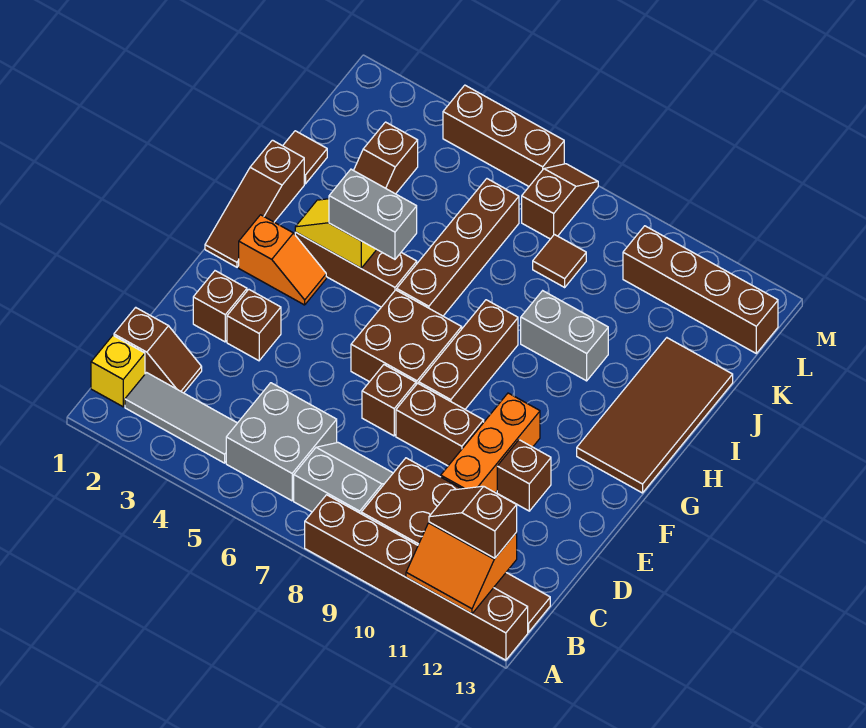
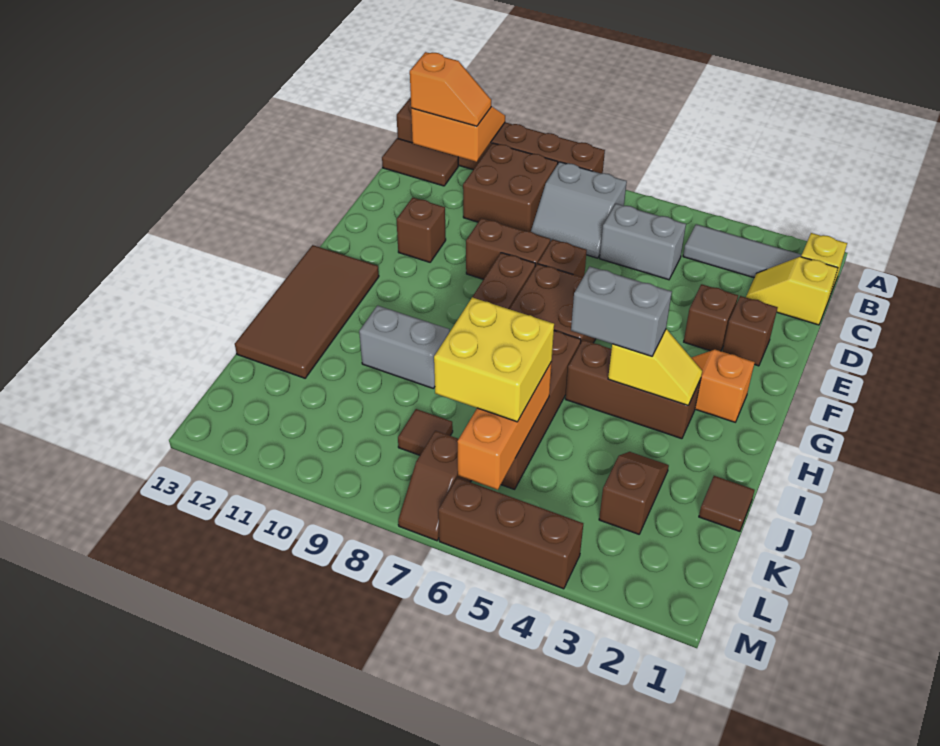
grey brick B5:C6 level 1 -> grey brick C5:C6 level 1
brown slope B11:B12 level 3 top 12 -> orange slope B11:B12 level 3 top 12
brown slope C1:C2 level 1 top 1 -> yellow slope C1:C2 level 1 top 1
orange brick D10:F10 level 1 -> orange brick J6:L6 level 2
brown slope G1:I1 level 1 top I -> none
none -> yellow brick J6:K7 level 3
brown brick L10:L13 level 1 -> none

